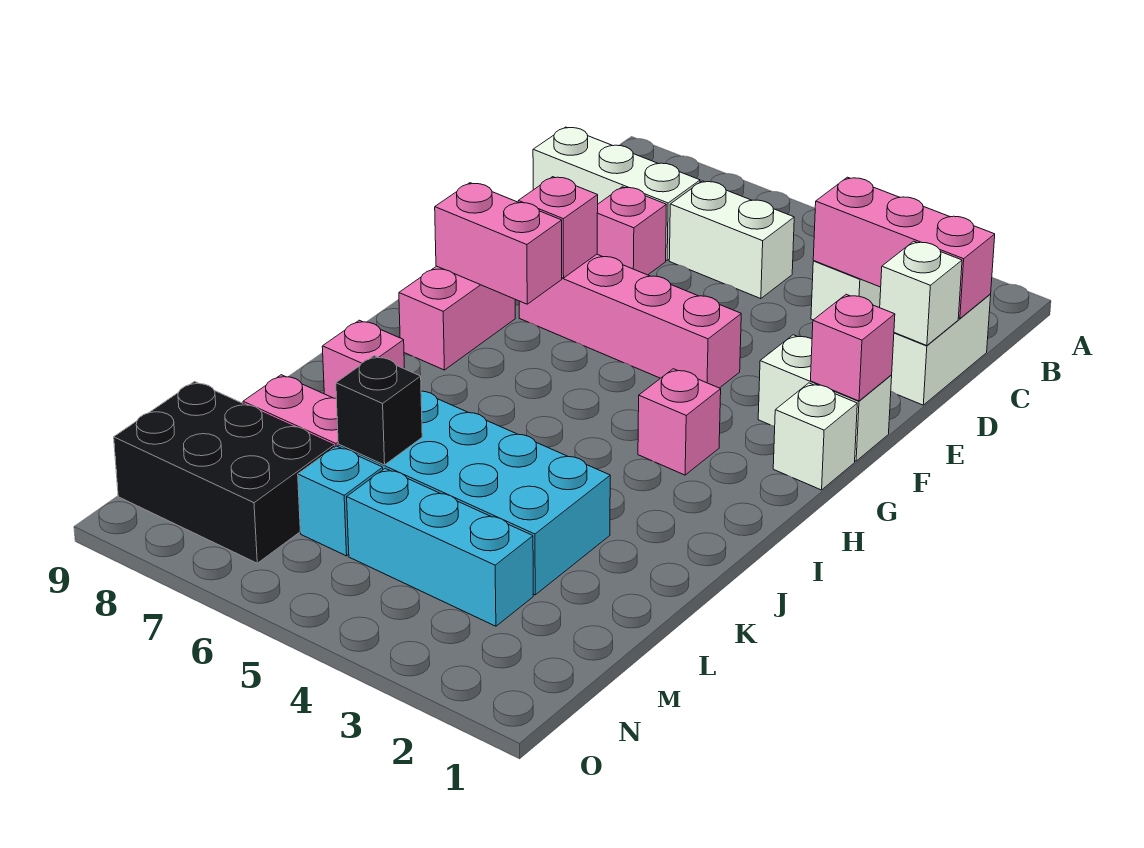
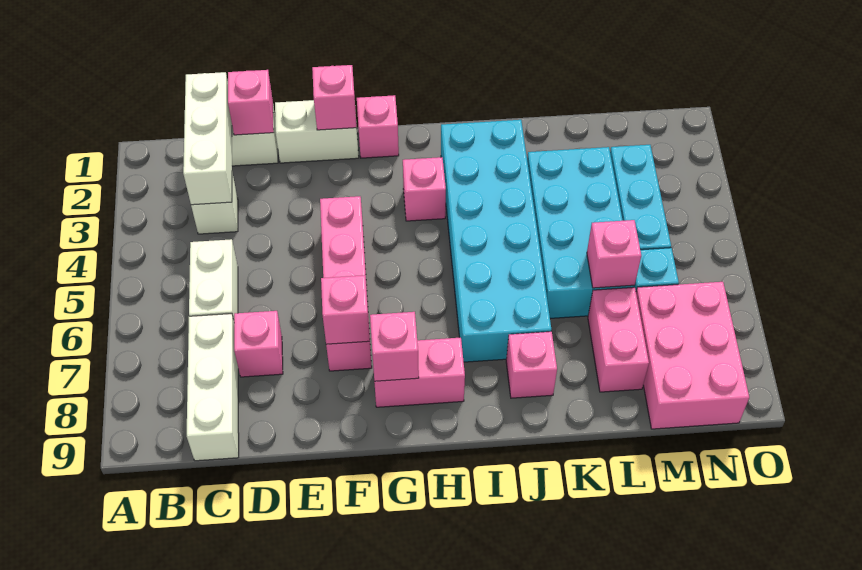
pink brick C1:C3 level 2 -> white brick C1:C3 level 2
white brick D1 level 2 -> pink brick D1 level 2
white brick F1:F2 level 1 -> white brick E1:F1 level 1
white brick G1 level 1 -> pink brick G1 level 1
pink brick G7:G8 level 2 -> pink brick G8 level 2
none -> cyan brick I2:J7 level 1
black brick L6 level 2 -> pink brick L6 level 2
black brick M7:N9 level 1 -> pink brick M7:N9 level 1

